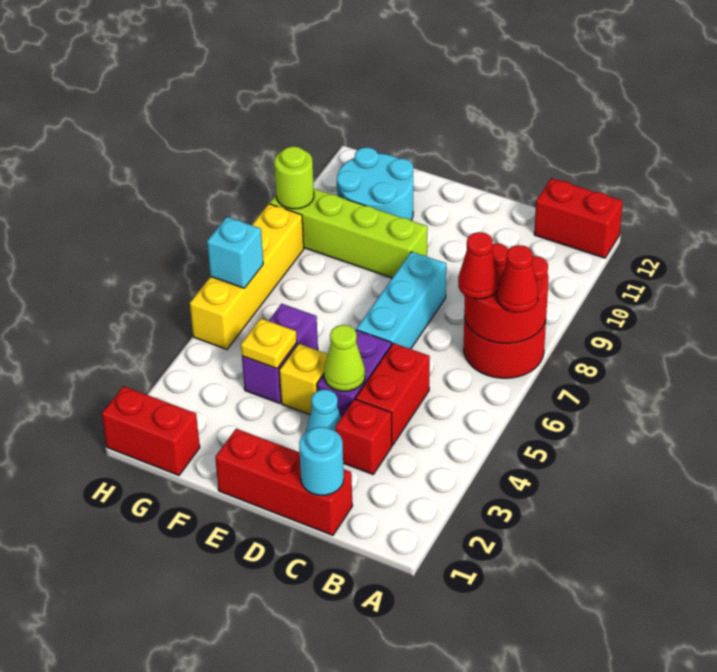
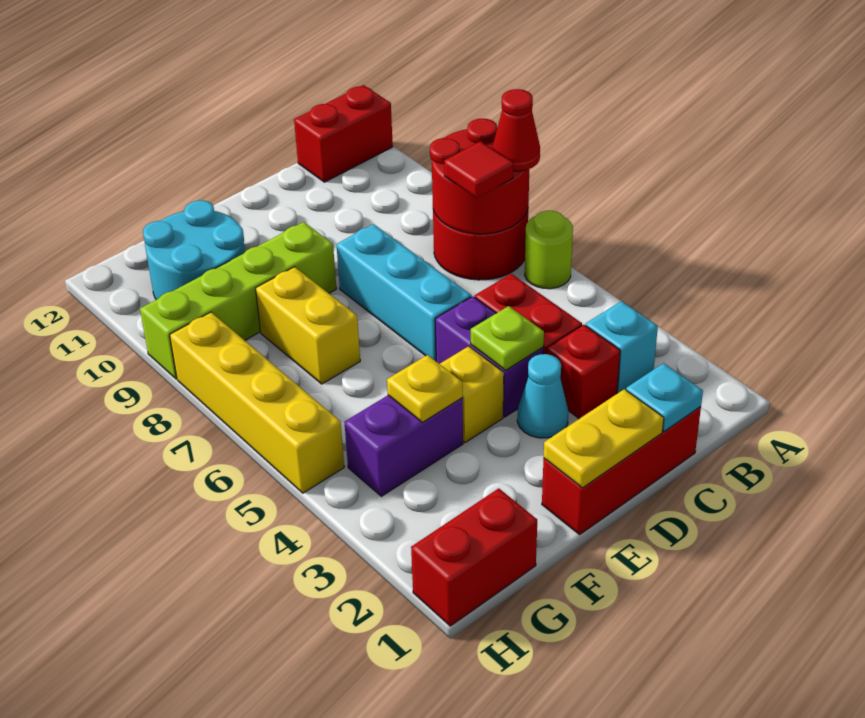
red cone B7 level 3 -> red tile B7 level 3
cyan round brick C1 level 2 -> cyan plate C1 level 2
none -> yellow plate D1:E1 level 2
lime cone D4 level 2 -> lime plate D4 level 2
purple brick F4:F5 level 1 -> purple brick F4:G4 level 1
none -> yellow brick F7:F8 level 1
cyan brick H6 level 2 -> cyan brick B3 level 1
lime round brick H9 level 2 -> lime round brick A6 level 1

